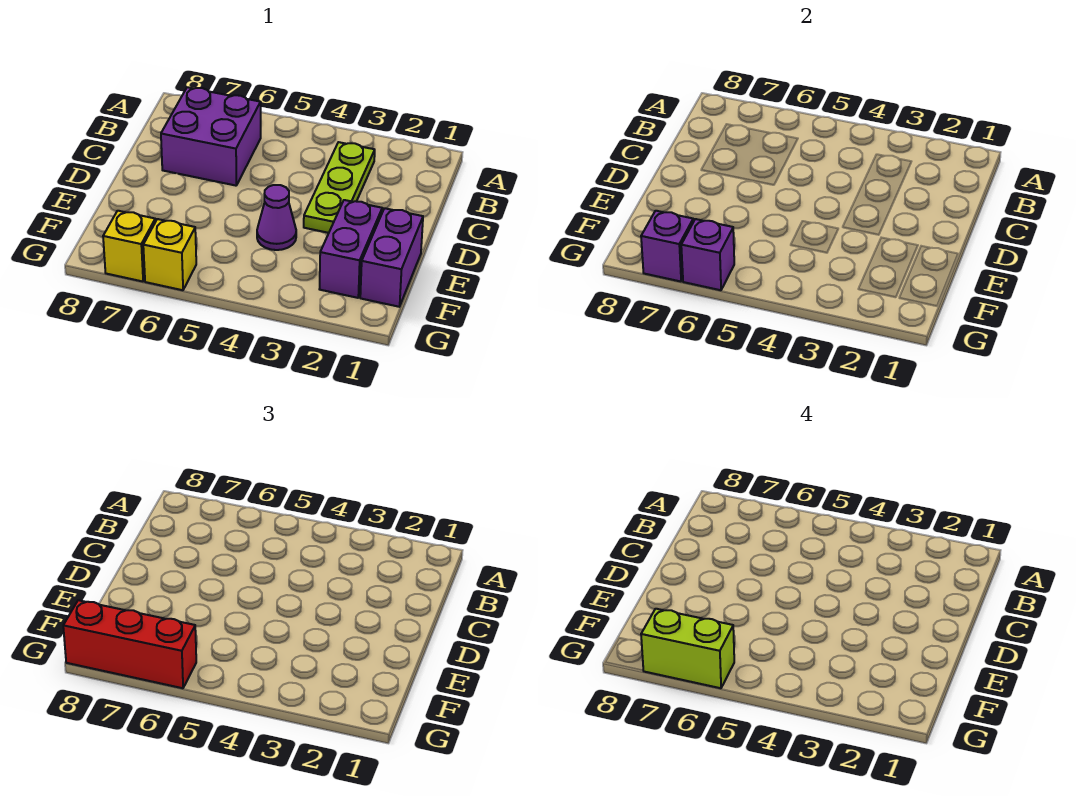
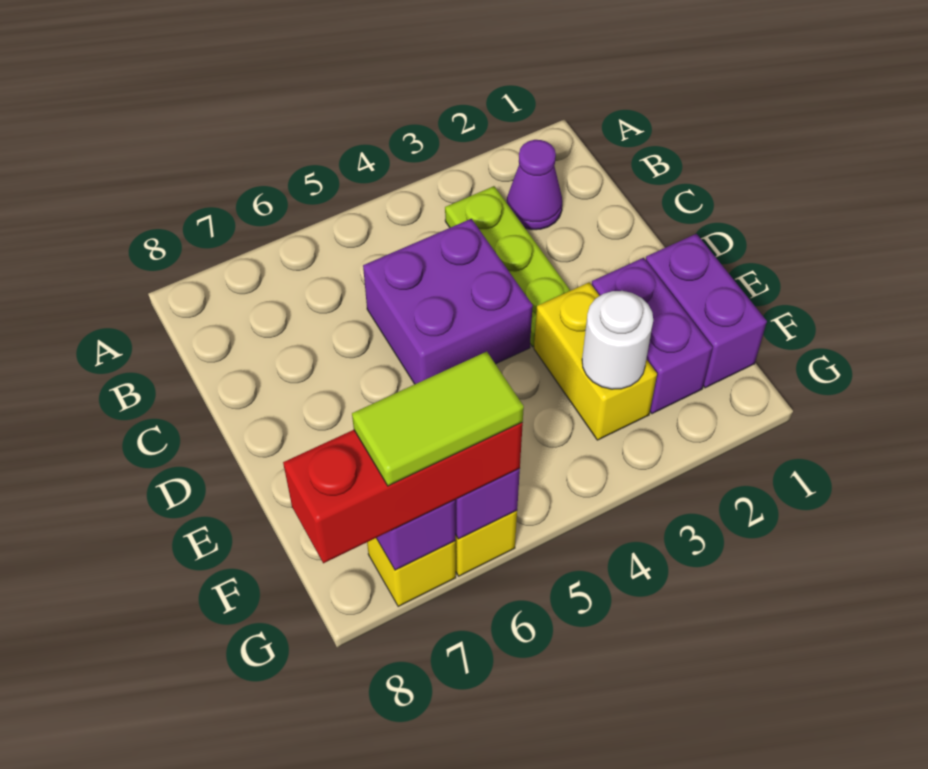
purple brick B6:C7 level 1 -> purple brick C4:D5 level 1
none -> yellow brick E3:F3 level 1
purple cone E4 level 1 -> purple cone B2 level 1
none -> white round brick F3 level 2
lime brick G6:G7 level 4 -> lime tile G6:G7 level 4

